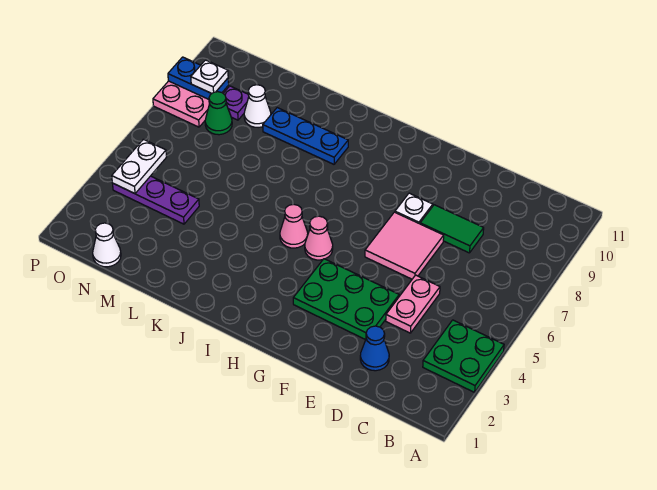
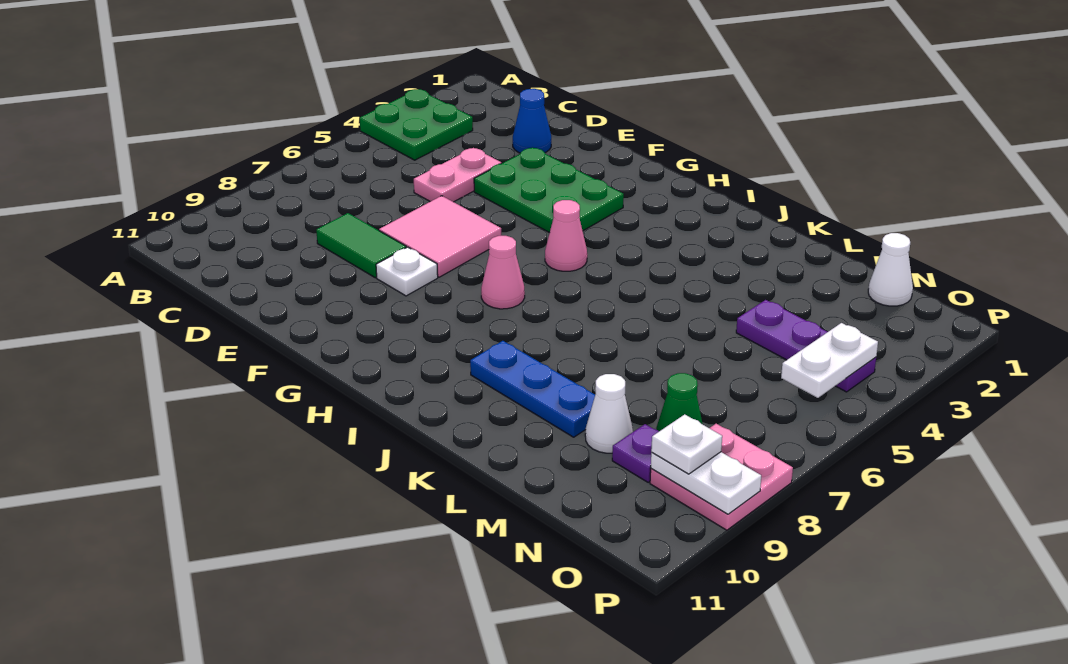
pink cone I5 level 1 -> pink cone H7 level 1
blue plate O9:P9 level 2 -> white plate O9:P9 level 2

